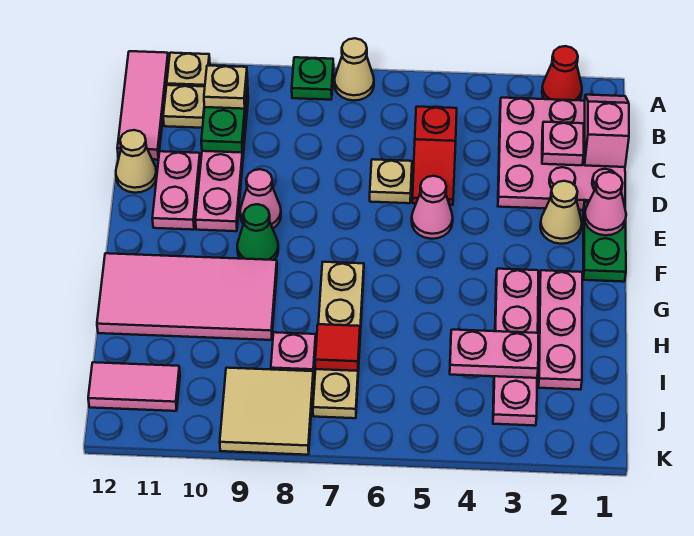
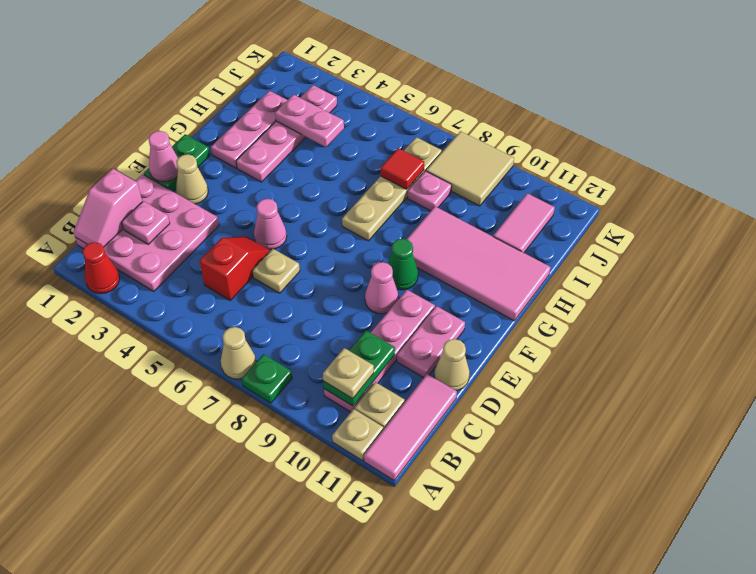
pink tile J11:J12 level 1 -> pink tile I11:J11 level 1

